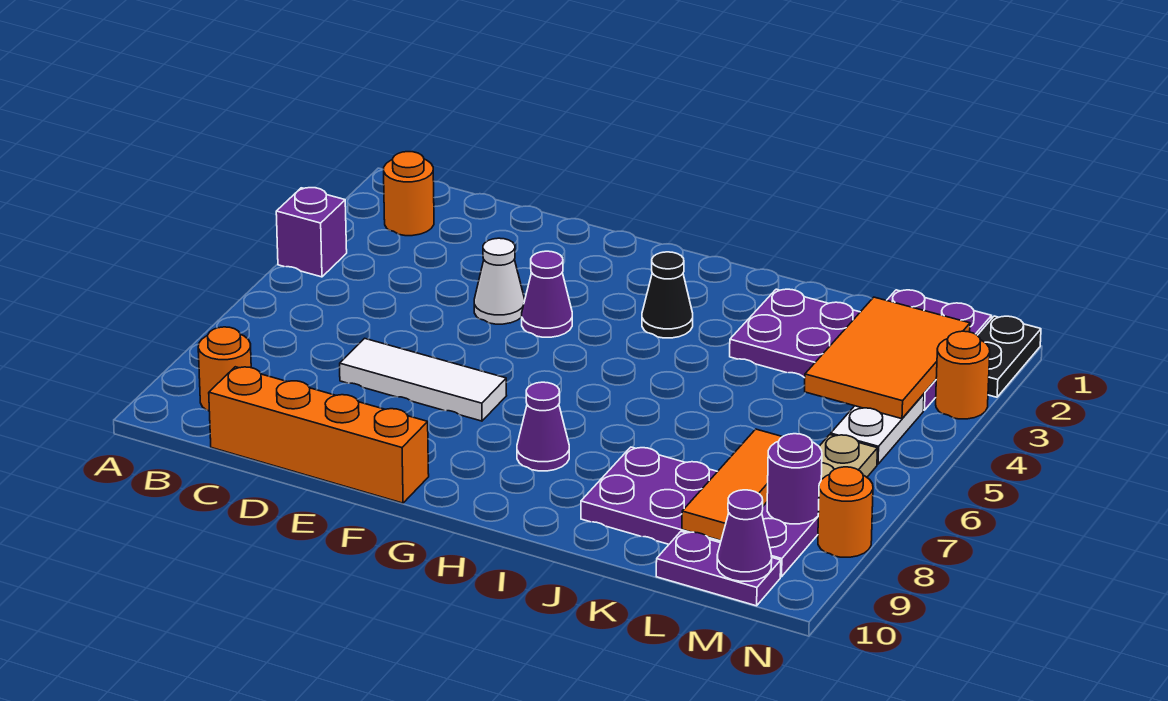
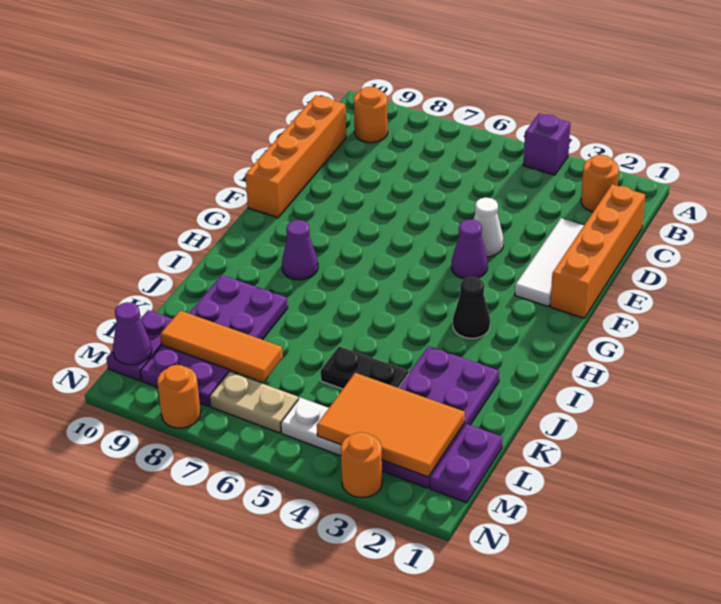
none -> orange brick C1:F1 level 1
white tile D7:F7 level 1 -> white tile D2:F2 level 1
purple round brick M8 level 2 -> none
black plate N1:N2 level 1 -> black plate K4:K5 level 1

